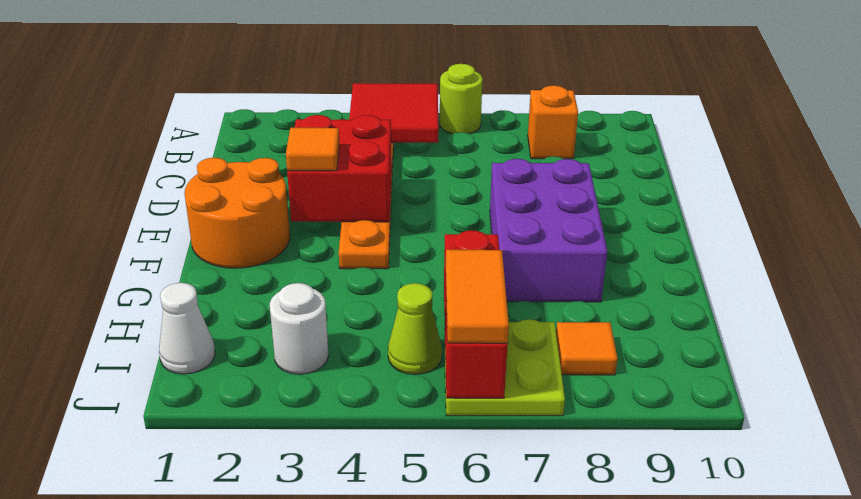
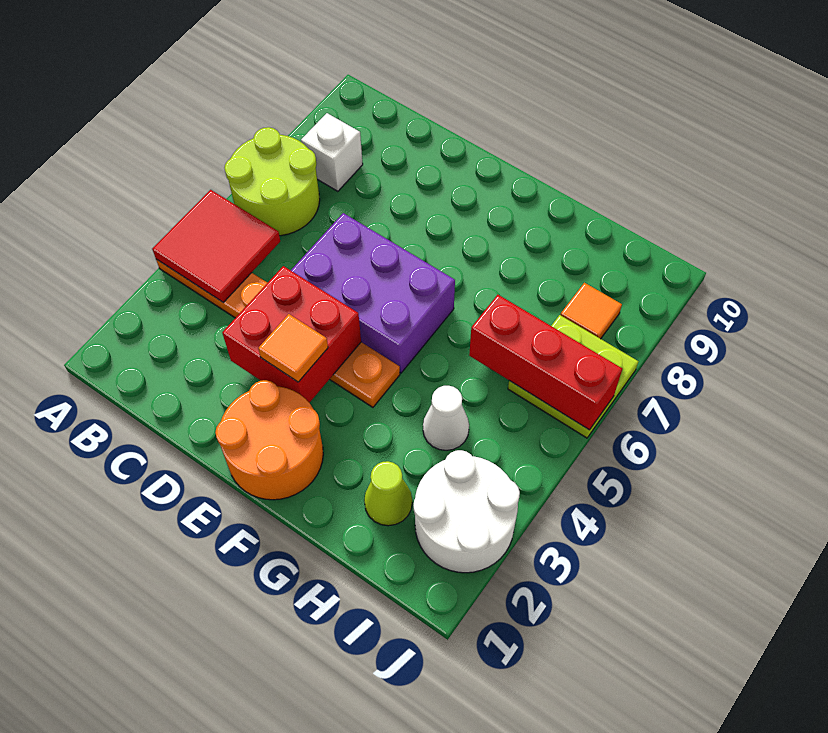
lime round brick A6 level 1 -> lime round brick A6:B7 level 1
orange brick B8 level 1 -> white brick B8 level 1
purple brick E7:G8 level 1 -> purple brick D5:F6 level 1
white cone I1 level 1 -> white cone H4 level 1
white round brick I3 level 1 -> white round brick I2:J3 level 1
lime cone I5 level 1 -> lime cone H2 level 1
orange tile I6:J6 level 3 -> none

